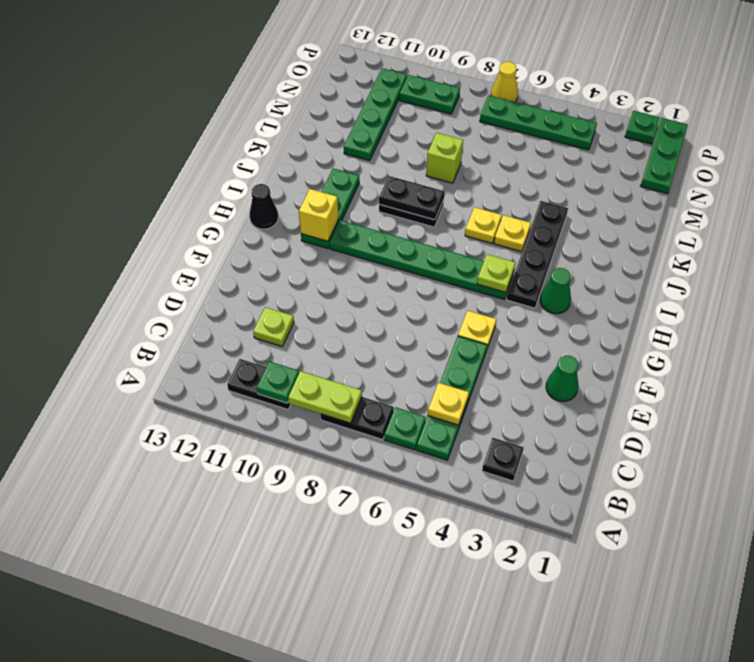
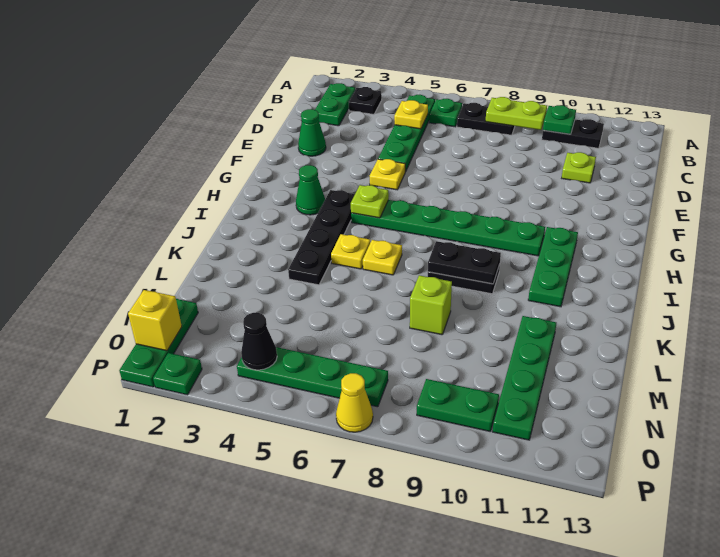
none -> green plate B2:C2 level 1
yellow brick H11 level 2 -> yellow brick O1 level 2
black cone H13 level 1 -> black cone O4 level 2

